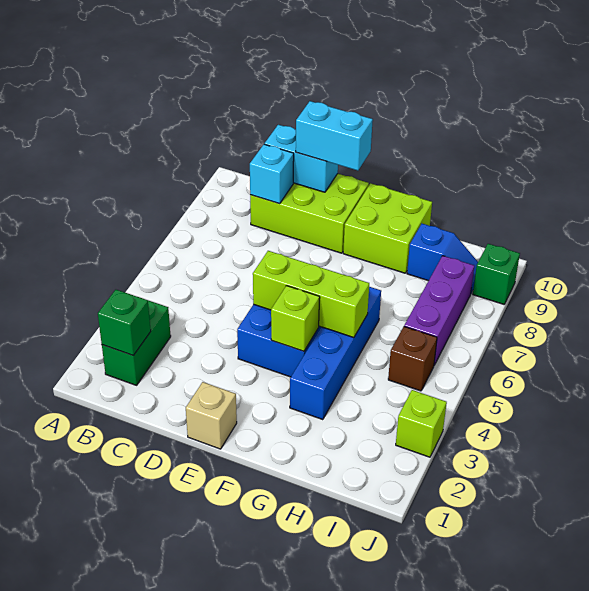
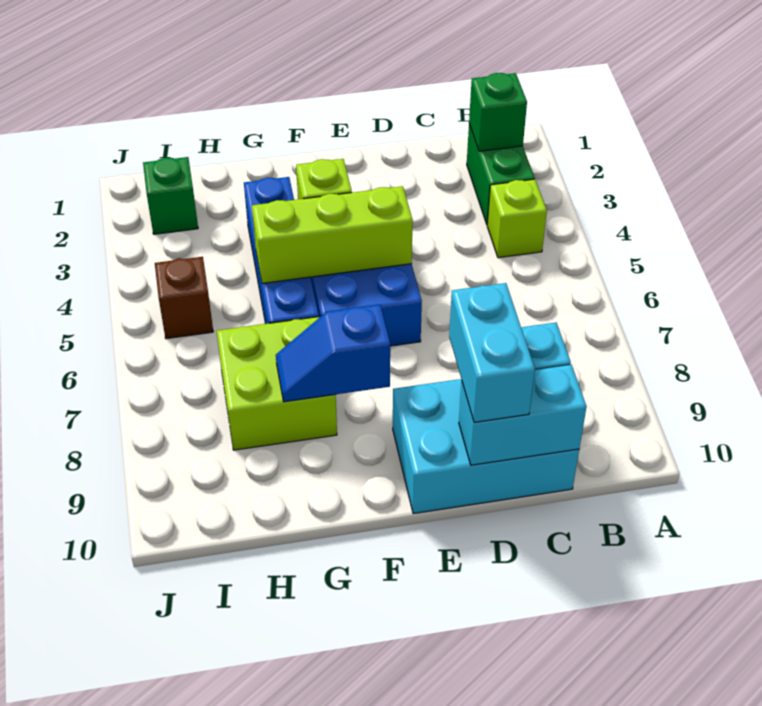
lime brick C9:E10 level 1 -> cyan brick C9:E10 level 1
cyan brick D10:E10 level 3 -> cyan brick D9:D10 level 3
tan brick E1 level 1 -> none
lime brick F9:G10 level 1 -> lime brick G7:H8 level 1
blue slope H9:I9 level 1 top H -> blue slope F8:G8 level 2 top F
purple brick I6:I8 level 1 -> none
lime brick J3 level 1 -> lime brick B4 level 1
green brick J9 level 1 -> green brick I2 level 1

